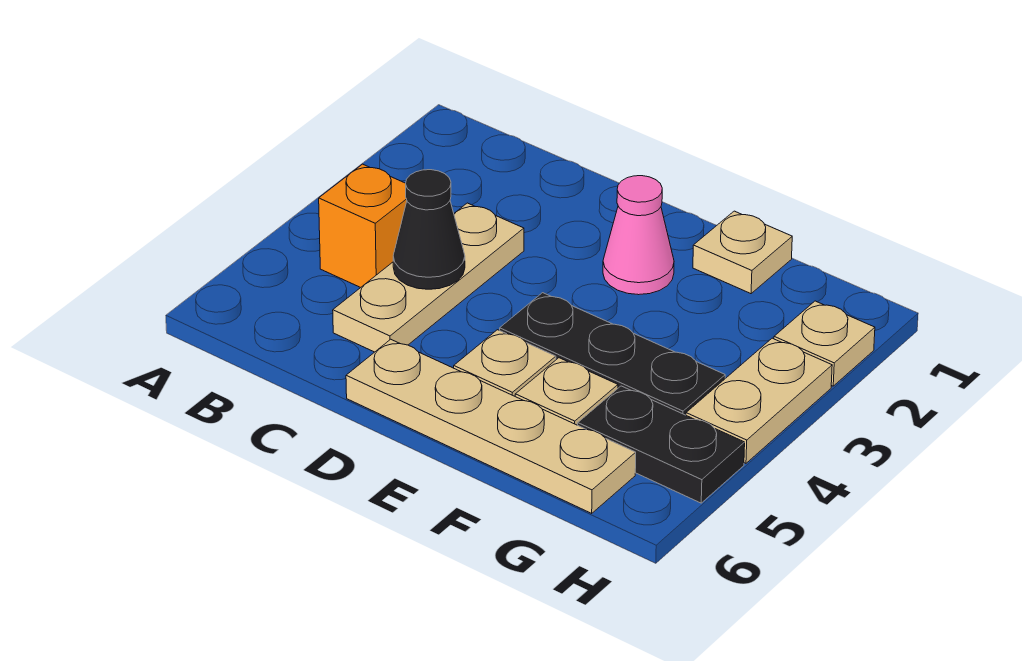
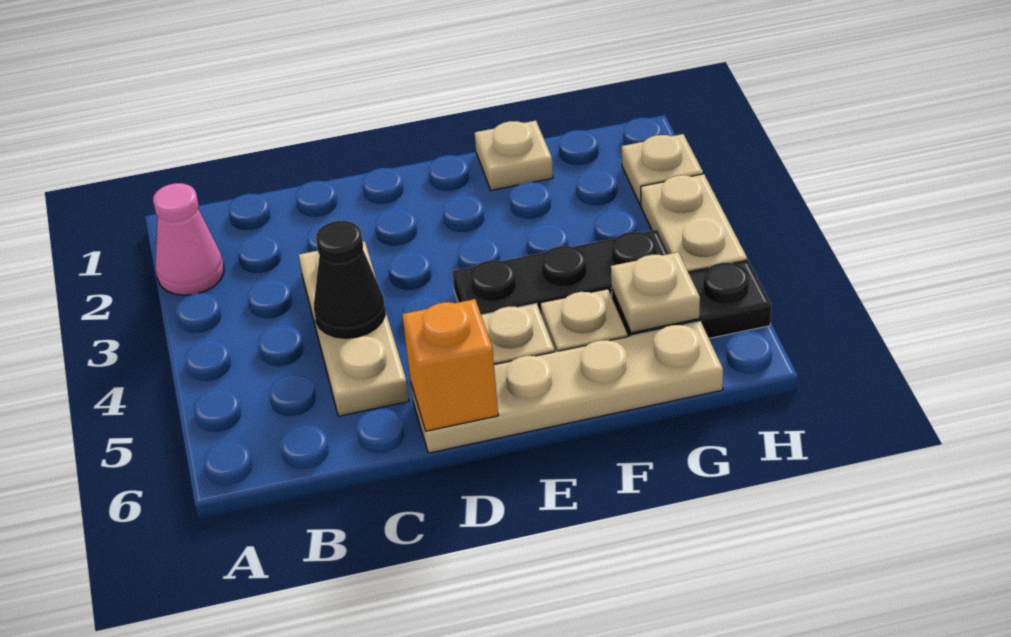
orange brick B4 level 1 -> orange brick D6 level 2
pink cone E2 level 1 -> pink cone A2 level 1
none -> tan plate G5 level 2

